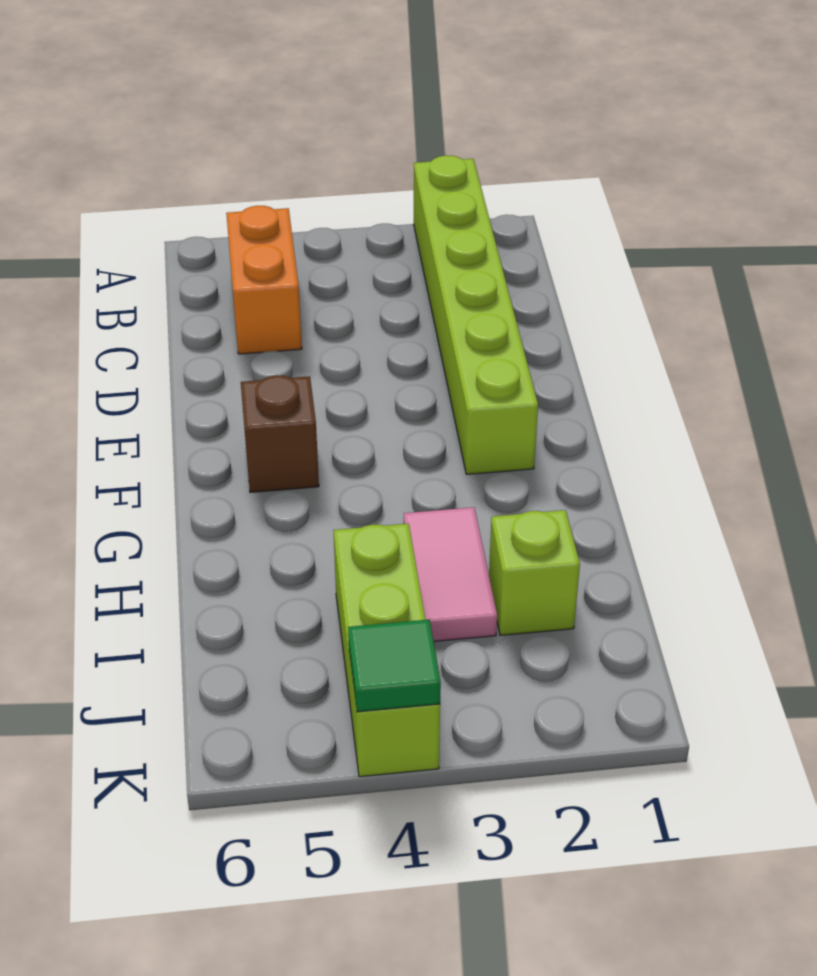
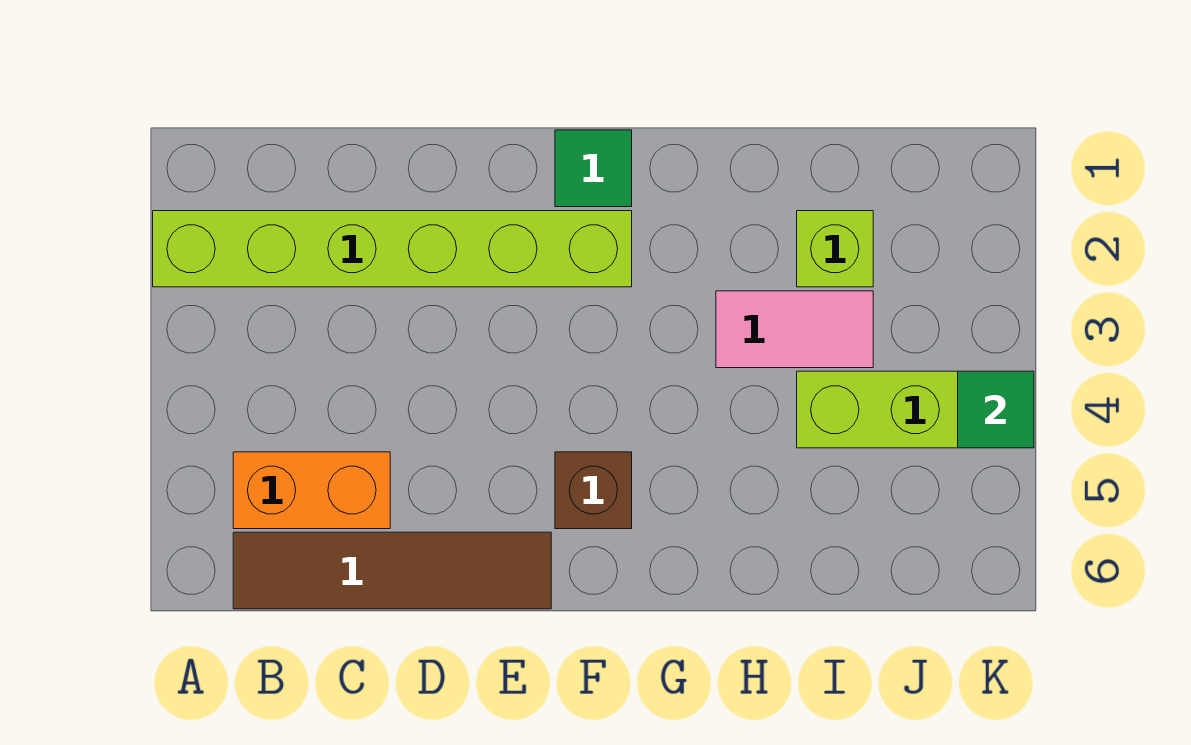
none -> brown tile B6:E6 level 1
none -> green tile F1 level 1

